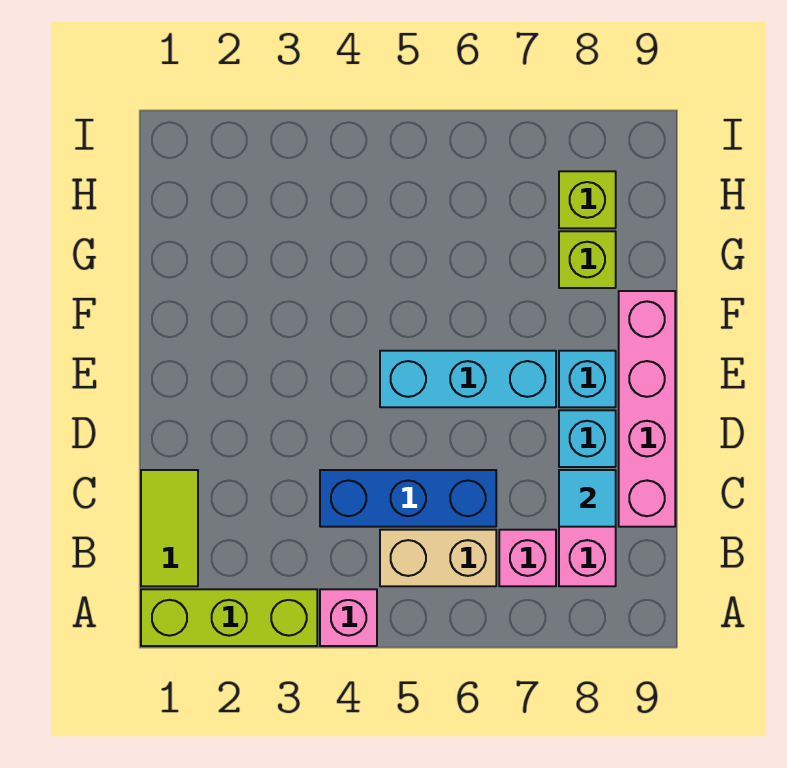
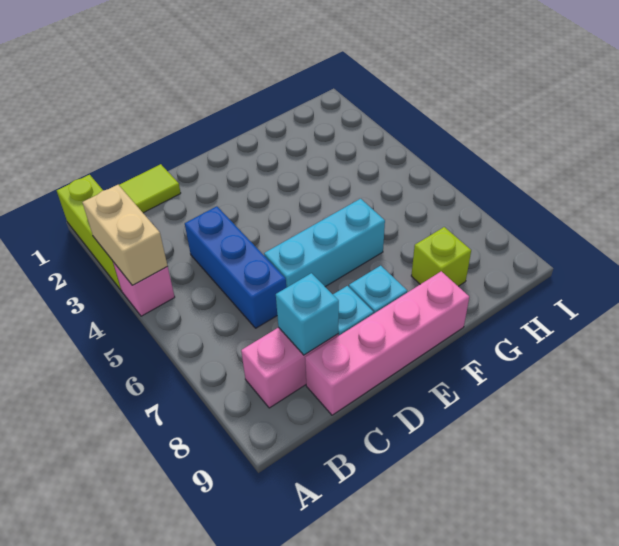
tan brick B5:B6 level 1 -> tan brick A3:A4 level 2
pink brick B7 level 1 -> none
cyan tile C8 level 2 -> cyan brick C8 level 2
cyan brick E5:E7 level 1 -> cyan brick D6:F6 level 1
lime brick H8 level 1 -> none

